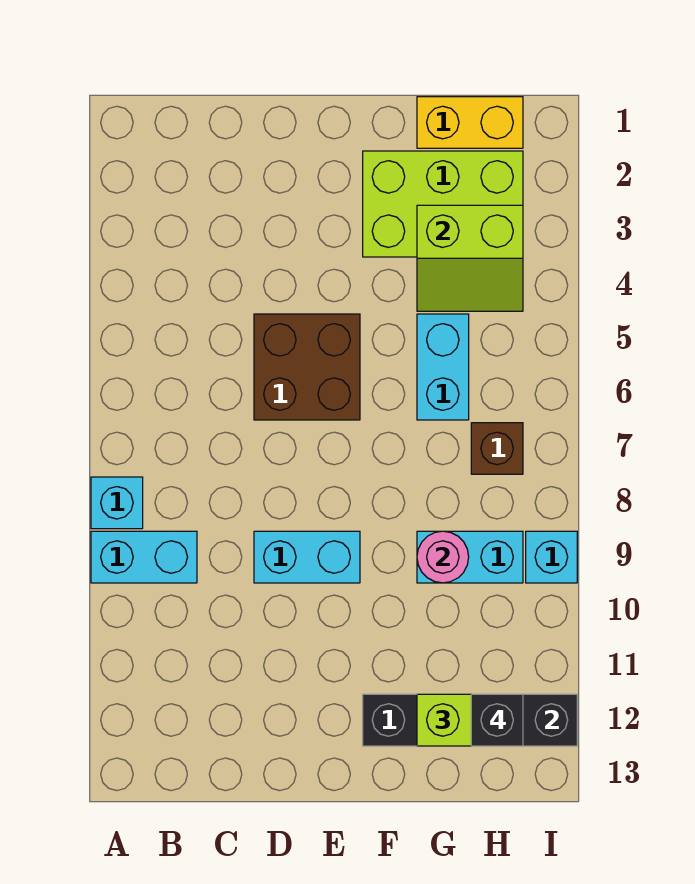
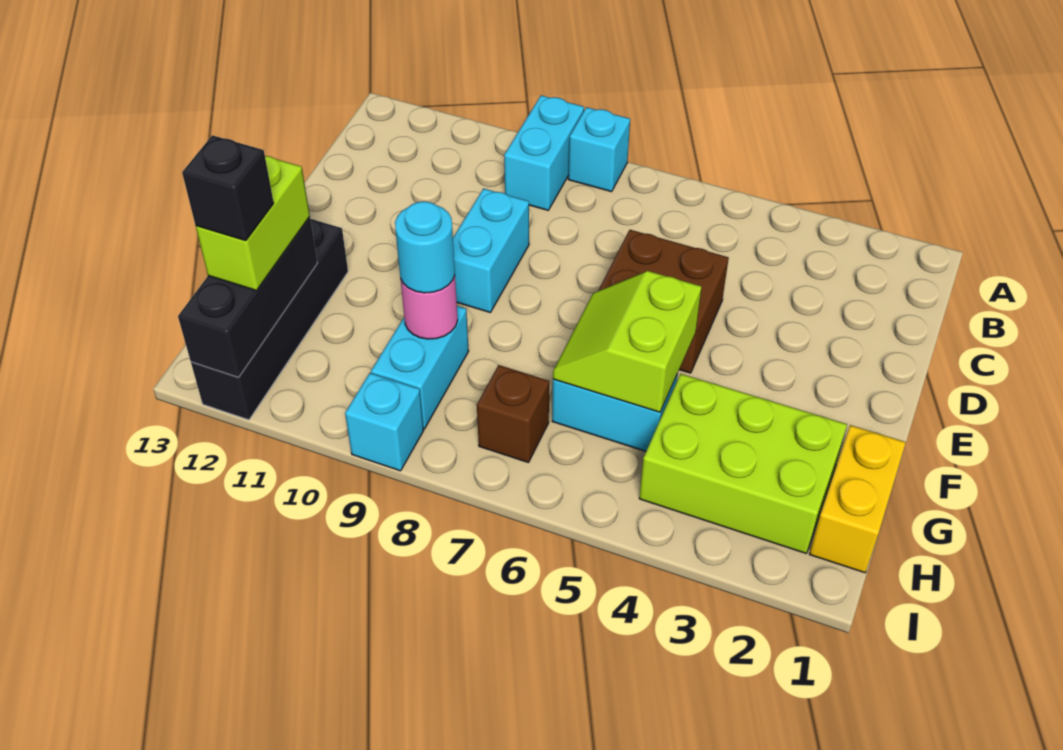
lime brick F2:H3 level 1 -> lime brick G2:H4 level 1
lime slope G3:H4 level 2 top 3 -> lime slope F5:G6 level 2 top 5
none -> cyan round brick G9 level 3

